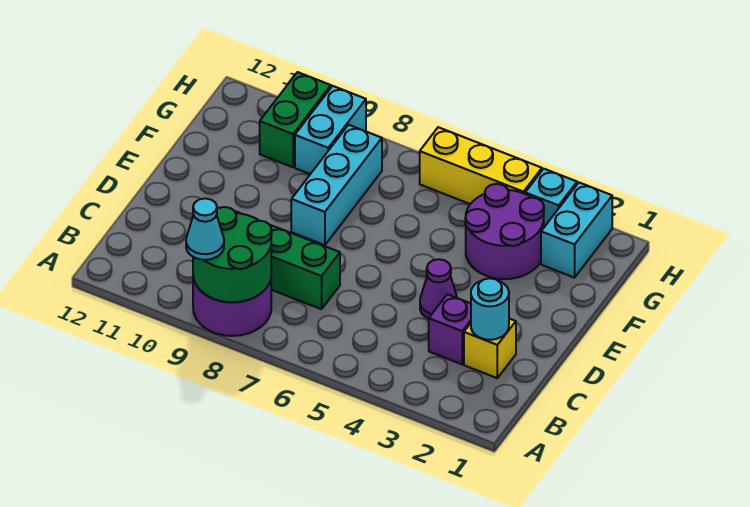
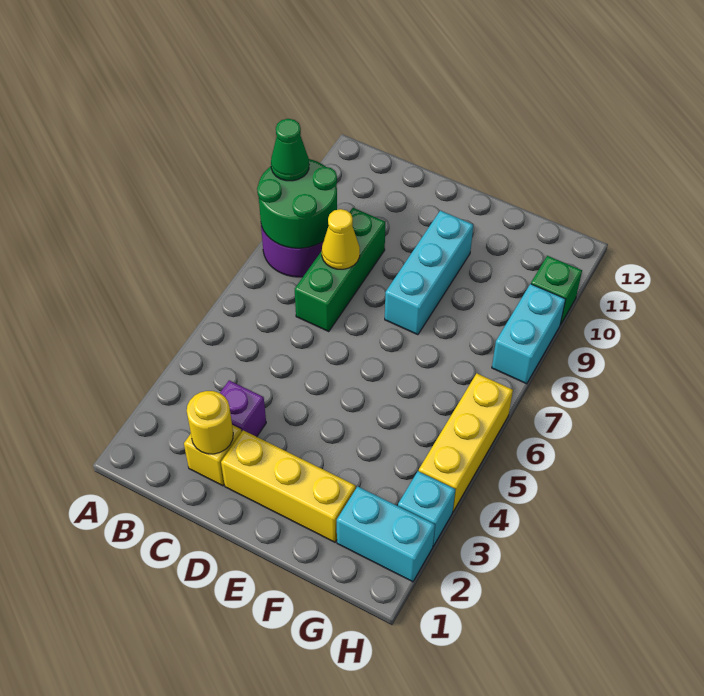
cyan cone A9 level 3 -> green cone A9 level 3
cyan round brick C2 level 2 -> yellow round brick C2 level 2
none -> yellow cone C8 level 2
none -> yellow brick D2:F2 level 1
purple cone D4 level 1 -> none
cyan brick E8:G8 level 1 -> cyan brick E8:E10 level 1
purple round brick F3:G4 level 1 -> none
cyan brick G9:H9 level 1 -> cyan brick H8:H9 level 1
green brick G10:H10 level 1 -> green brick H10 level 1

